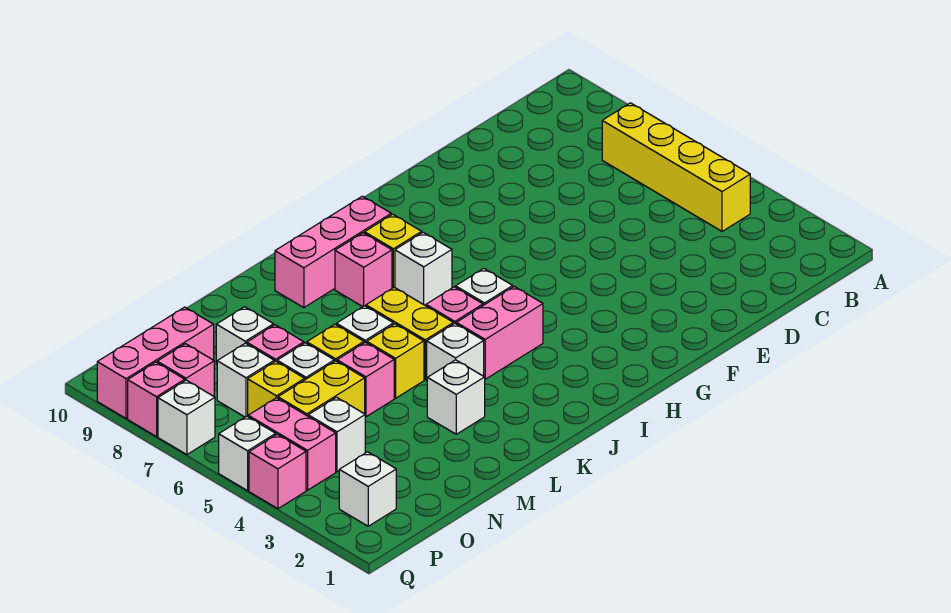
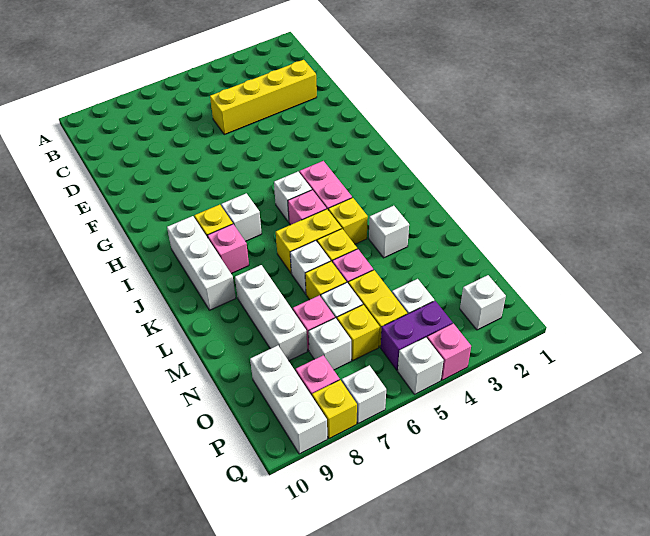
yellow brick B4:B7 level 1 -> yellow brick D2:D5 level 1
pink brick I9:K9 level 1 -> white brick I9:K9 level 1
white brick K4 level 1 -> yellow brick K4 level 1
white brick N8 level 1 -> white brick L8:N8 level 1
pink brick O9:Q9 level 1 -> white brick O9:Q9 level 1
pink brick P4:P5 level 1 -> purple brick P4:P5 level 1
pink brick Q8 level 1 -> yellow brick Q8 level 1

